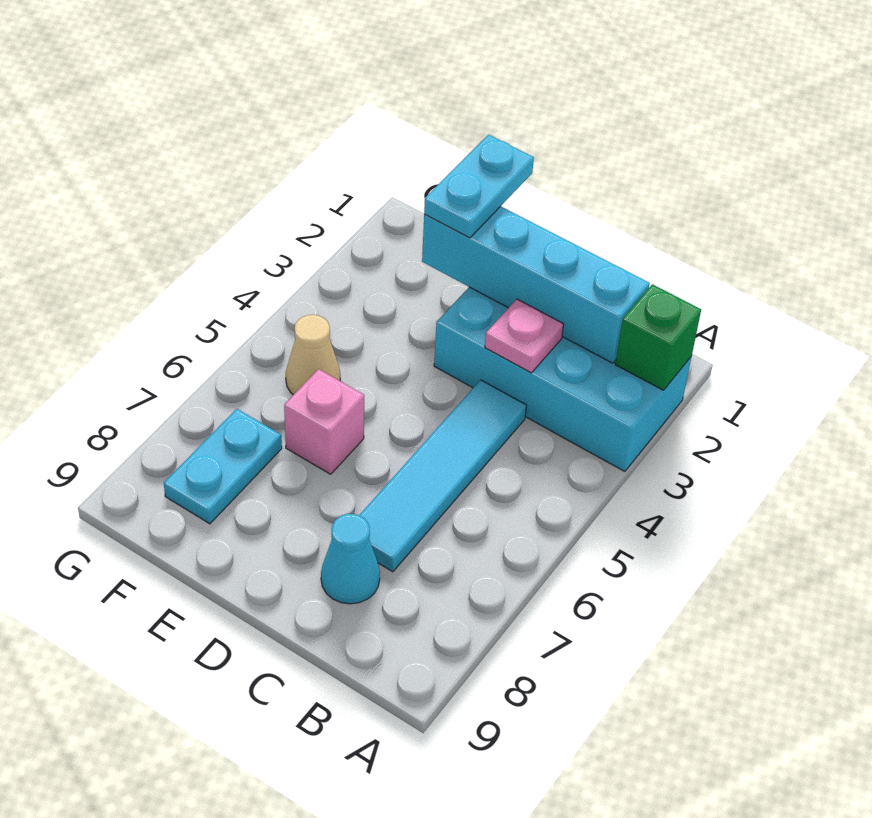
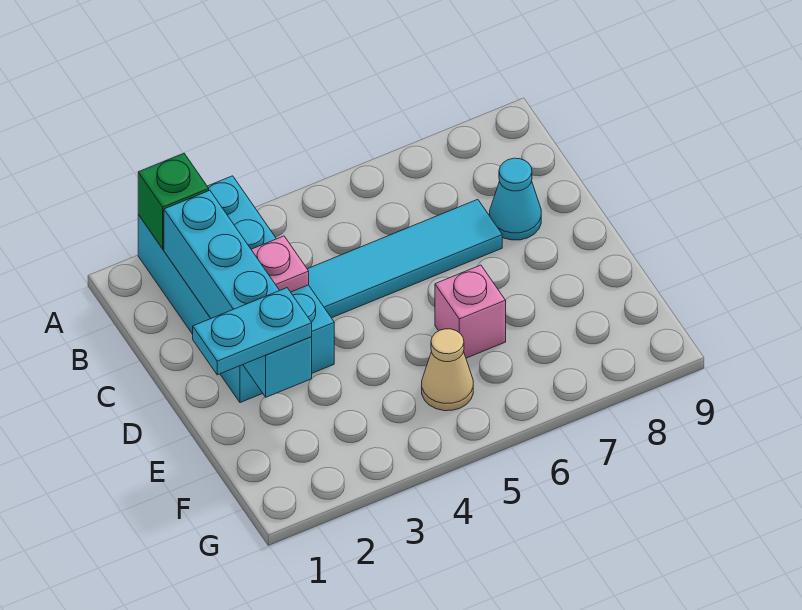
cyan plate F7:F8 level 1 -> none

